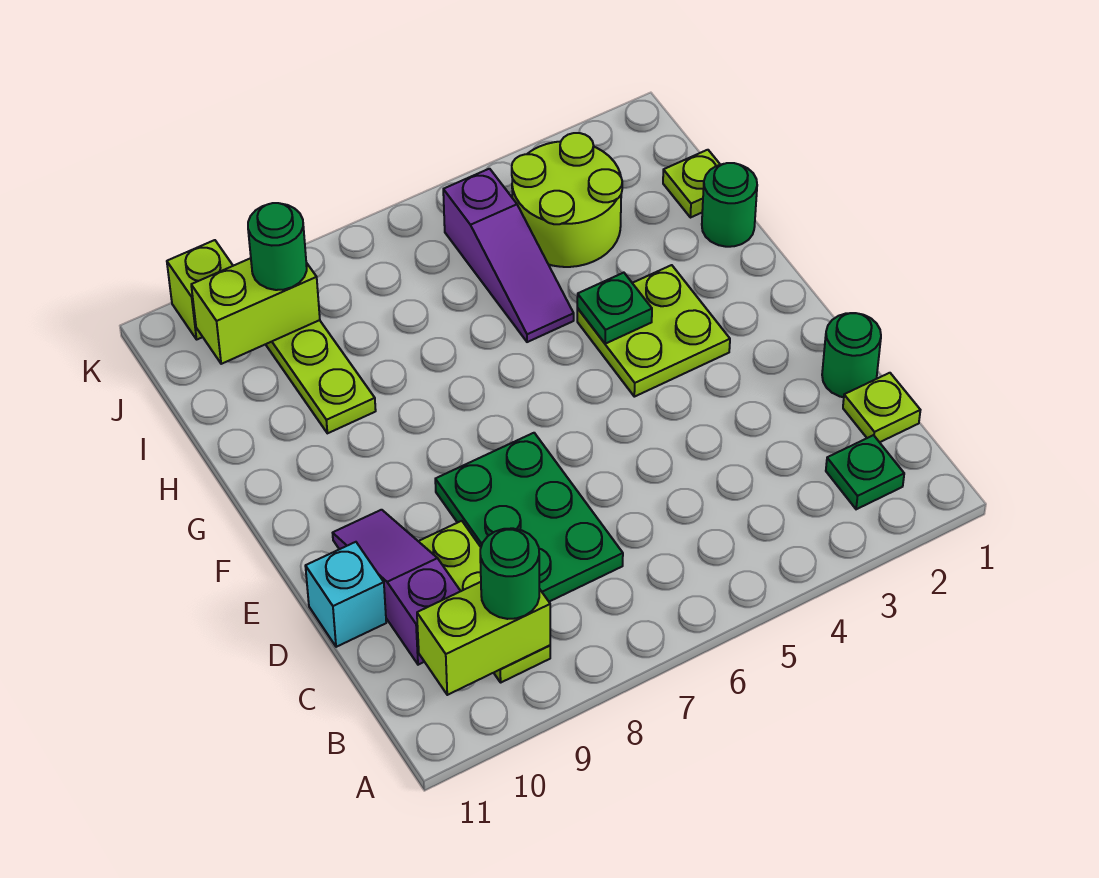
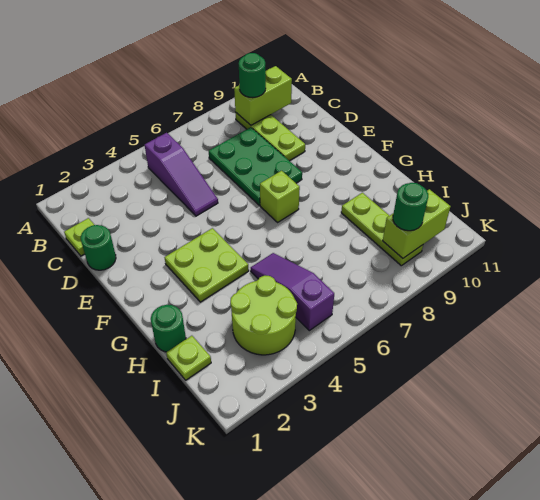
green plate B2 level 1 -> none
purple slope C10:E10 level 1 top C -> purple slope B5:D5 level 1 top B
cyan brick D11 level 1 -> none
green plate G4 level 2 -> none
lime brick K10 level 1 -> lime brick F7 level 1

